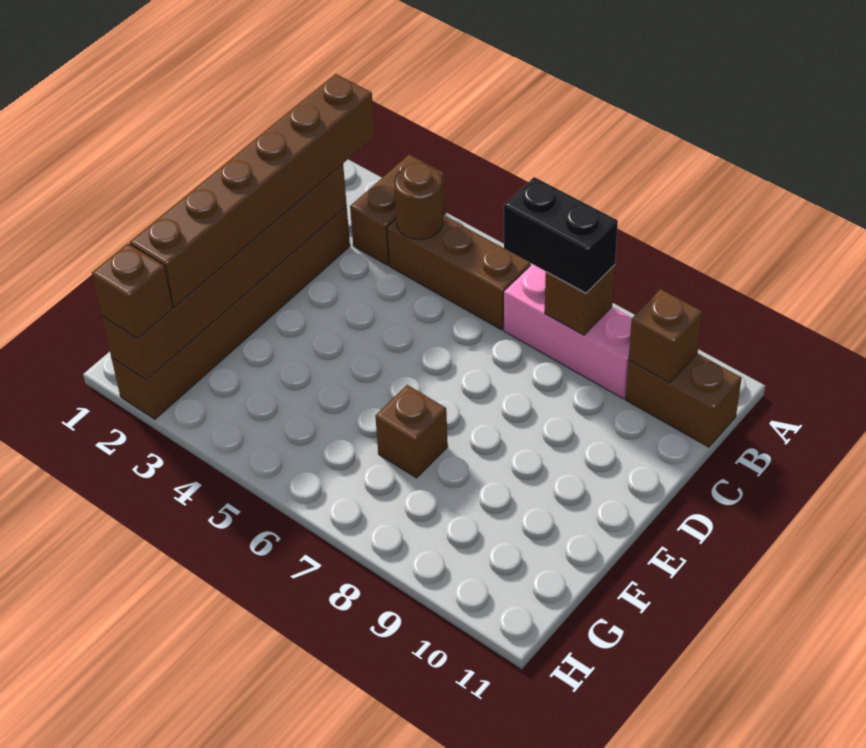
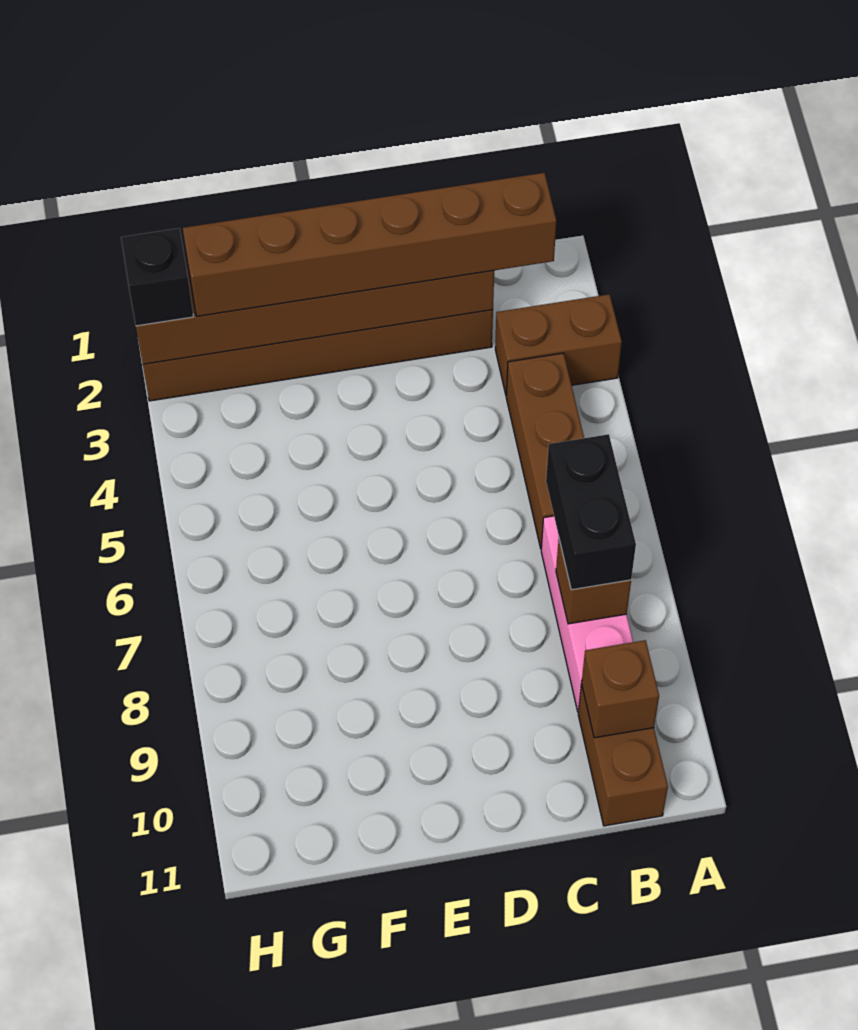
brown round brick B4 level 2 -> none
brown brick F7 level 1 -> none
brown brick H2 level 3 -> black brick H2 level 3

